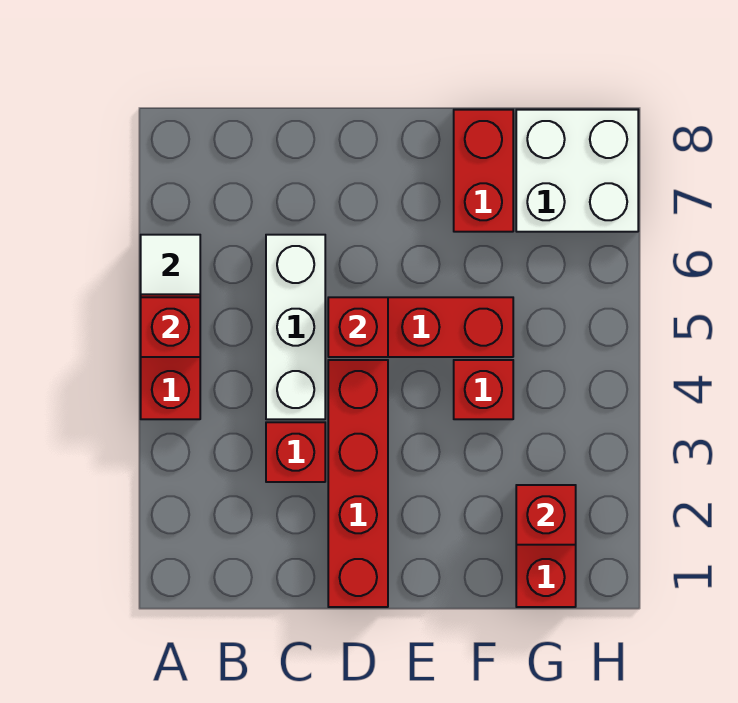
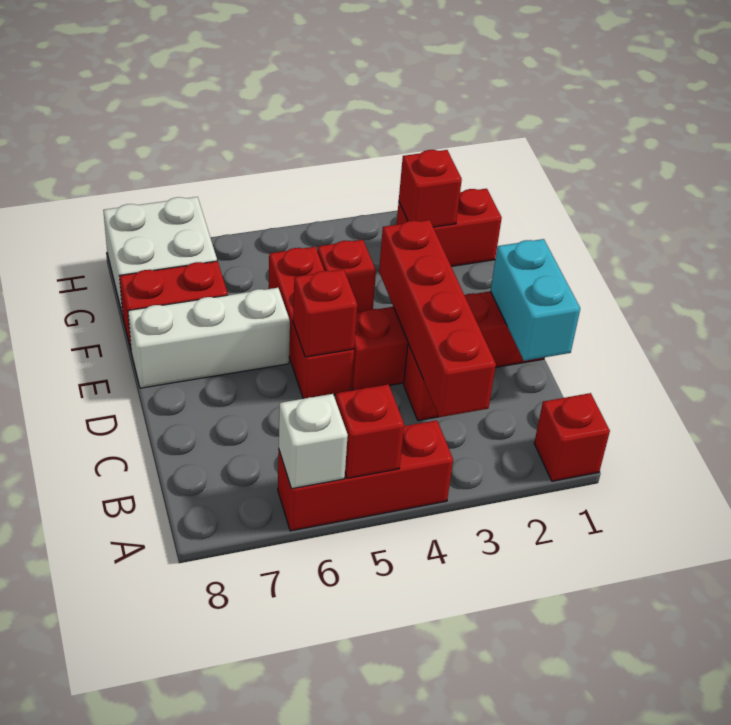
none -> red brick A1 level 1
white tile A6 level 2 -> white brick A6 level 2
none -> red brick B3:E3 level 2
none -> cyan brick C1:D1 level 2
white brick C4:C6 level 1 -> white brick E6:E8 level 1

